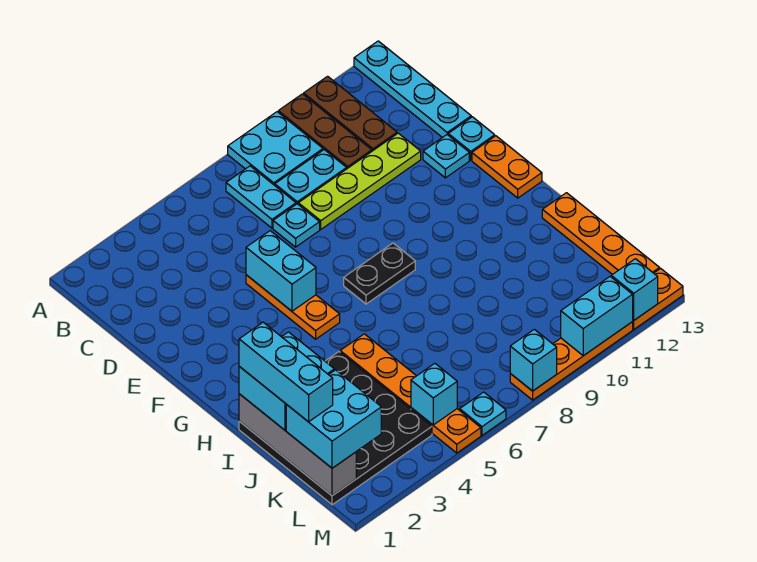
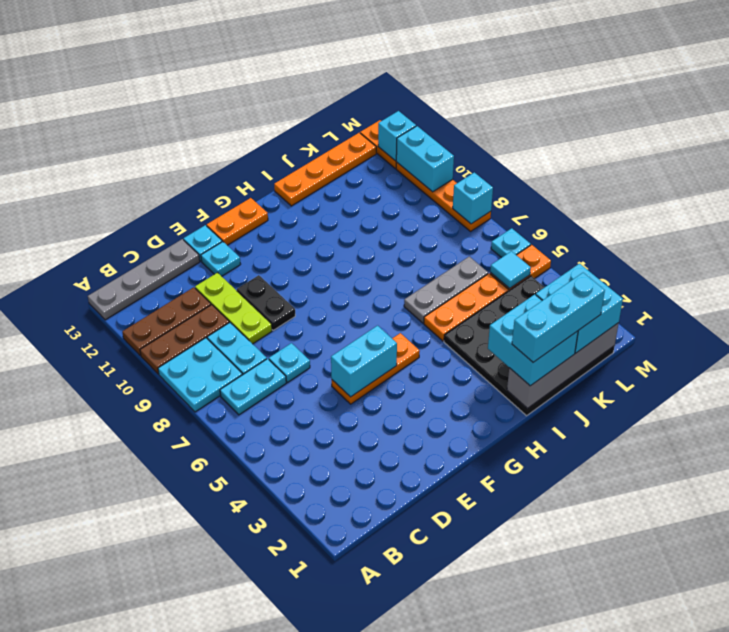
cyan plate A13:D13 level 1 -> grey plate A13:D13 level 1
lime plate D8:D11 level 1 -> lime plate D9:D11 level 1
black plate G7:G8 level 1 -> black plate E9:E10 level 1
none -> grey plate I6:K6 level 1
cyan brick L5 level 2 -> cyan tile L5 level 2

